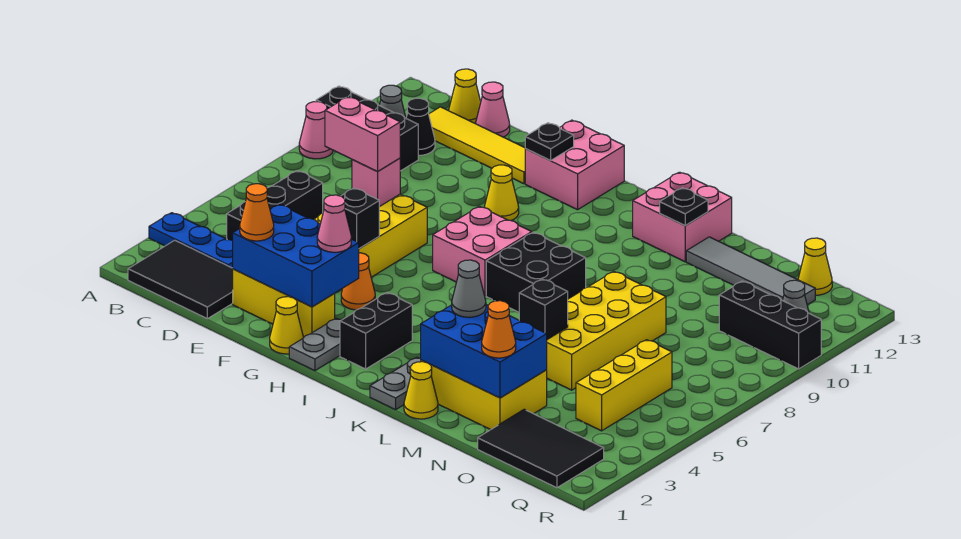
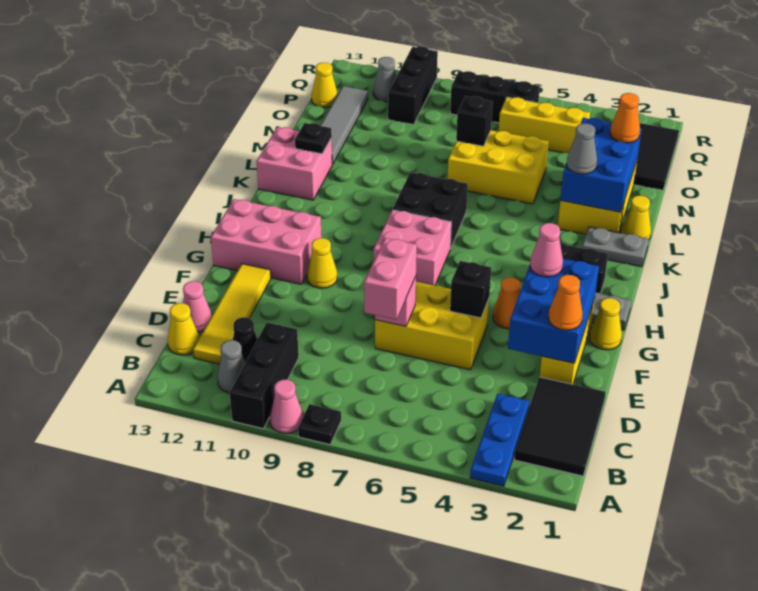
black brick C4:C6 level 1 -> black brick Q6:Q8 level 1
pink brick G12:H13 level 1 -> pink brick G11:H13 level 1
black plate G12 level 2 -> black plate A8 level 1
yellow brick M5:N8 level 1 -> yellow brick M5:N7 level 1
black brick M5 level 2 -> black brick N7 level 2

